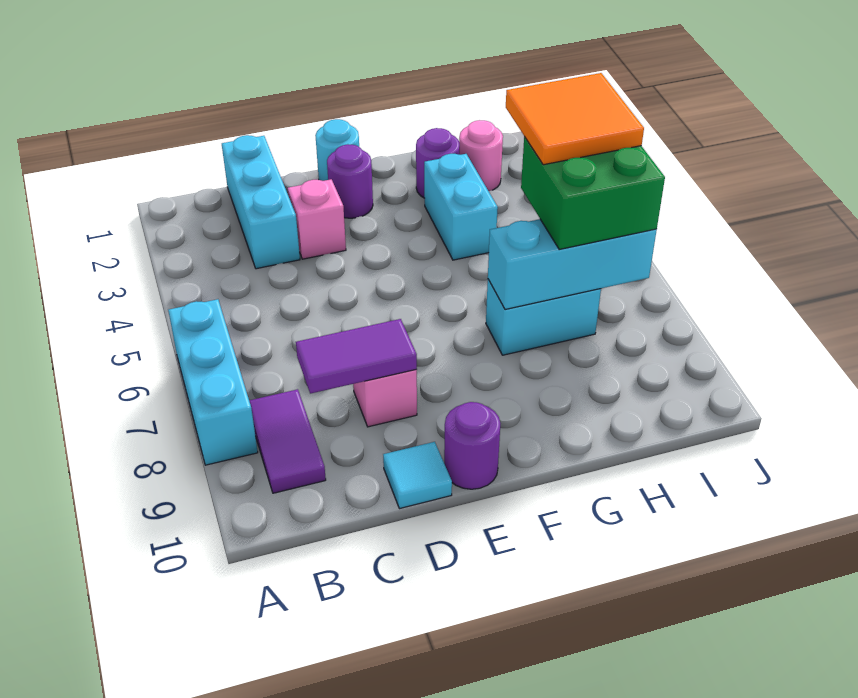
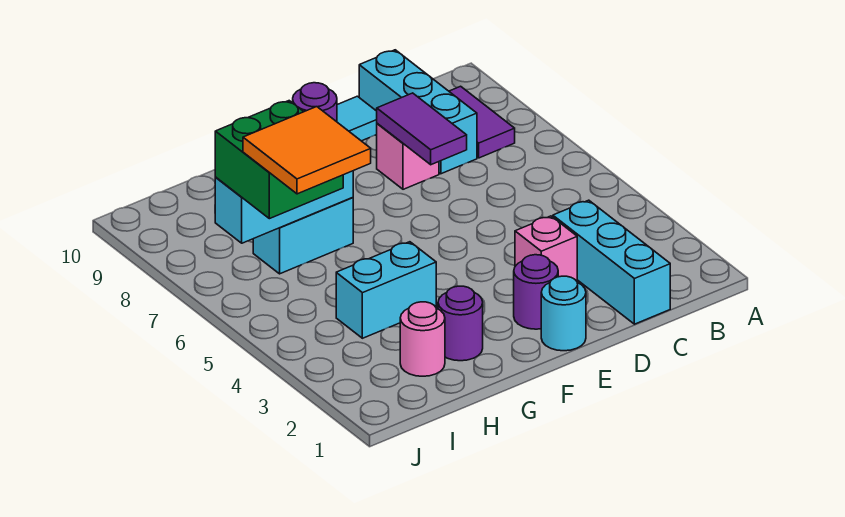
cyan brick A6:A8 level 1 -> cyan brick C8:C10 level 1
purple tile C8:D8 level 2 -> purple tile D7:D8 level 2
cyan brick G3:G4 level 1 -> cyan brick G4:H4 level 1

